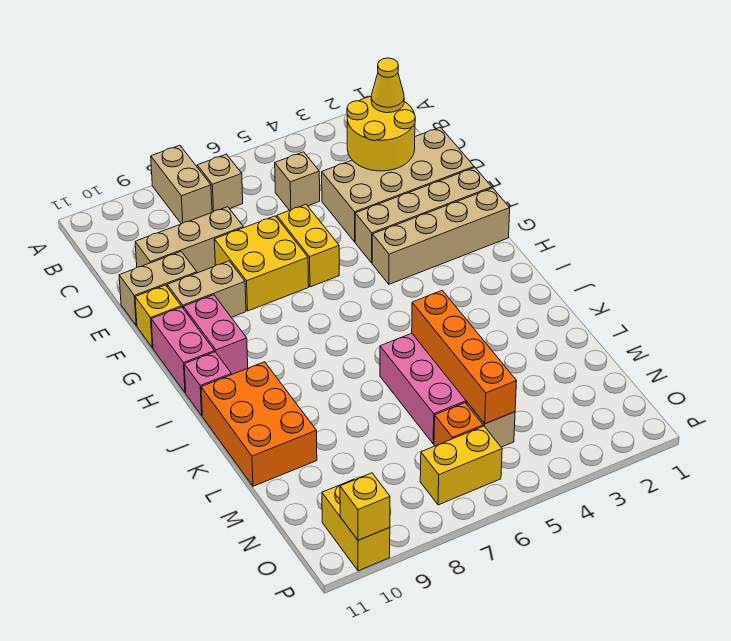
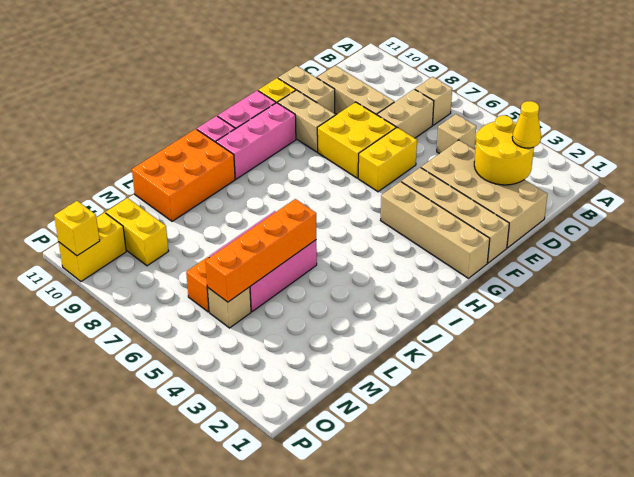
tan brick A8:B8 level 1 -> tan brick C7:D7 level 1
pink brick G10:H10 level 1 -> pink brick G10:I10 level 1
yellow brick O6:O7 level 1 -> yellow brick N9:N10 level 1

